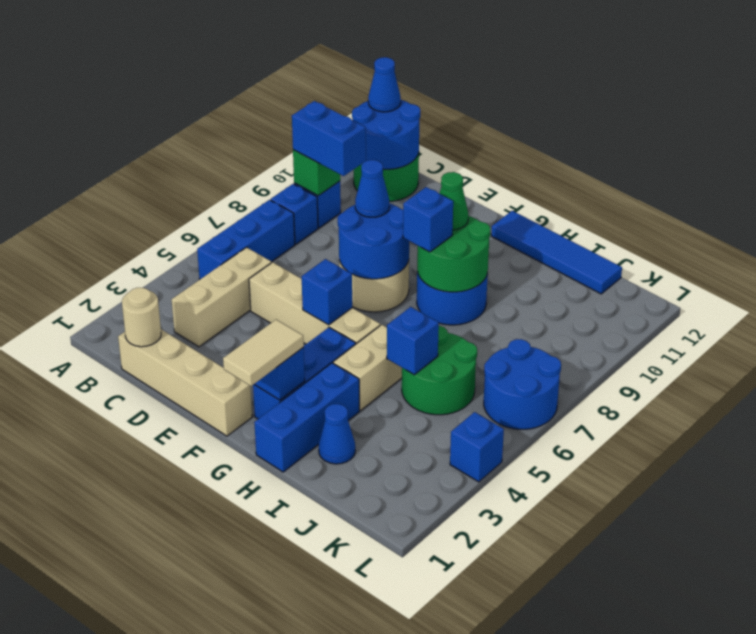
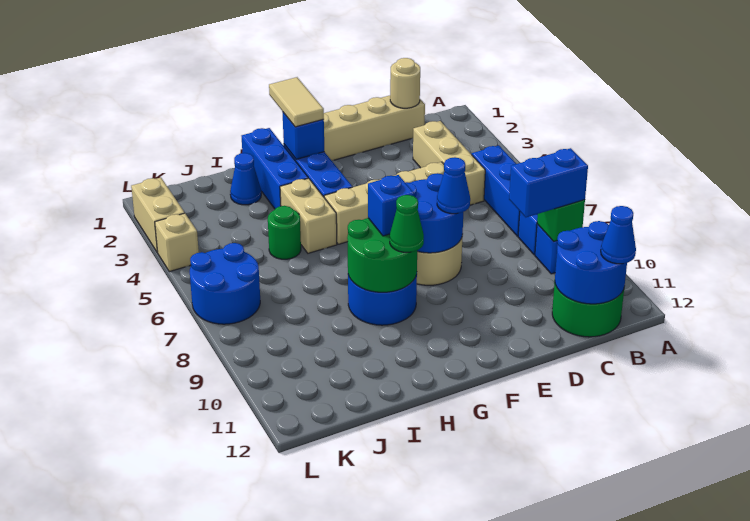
blue brick F5 level 2 -> none
blue tile G12:J12 level 1 -> none
green round brick I5:J6 level 1 -> green round brick I5 level 1
blue brick I5 level 2 -> none
none -> tan brick L2:L3 level 1
blue brick L4 level 1 -> tan brick L4 level 1

